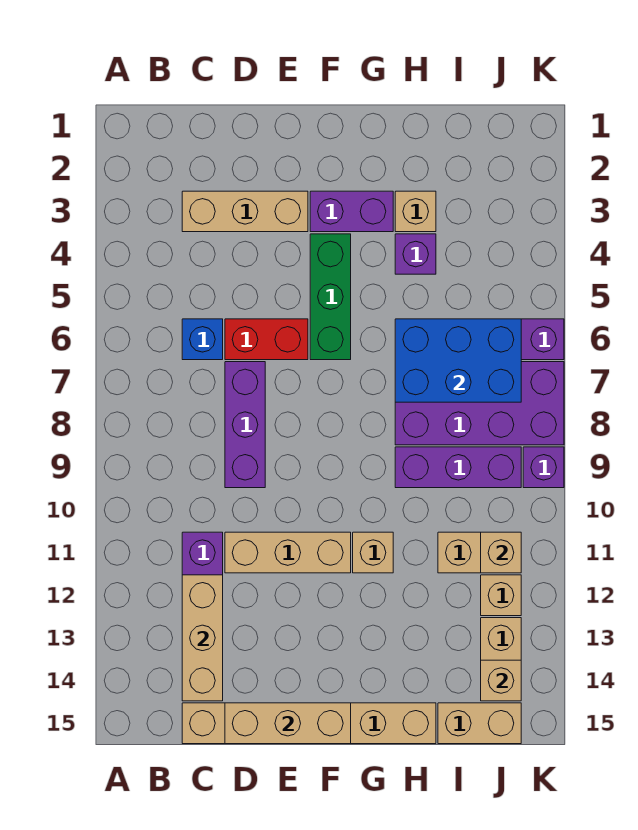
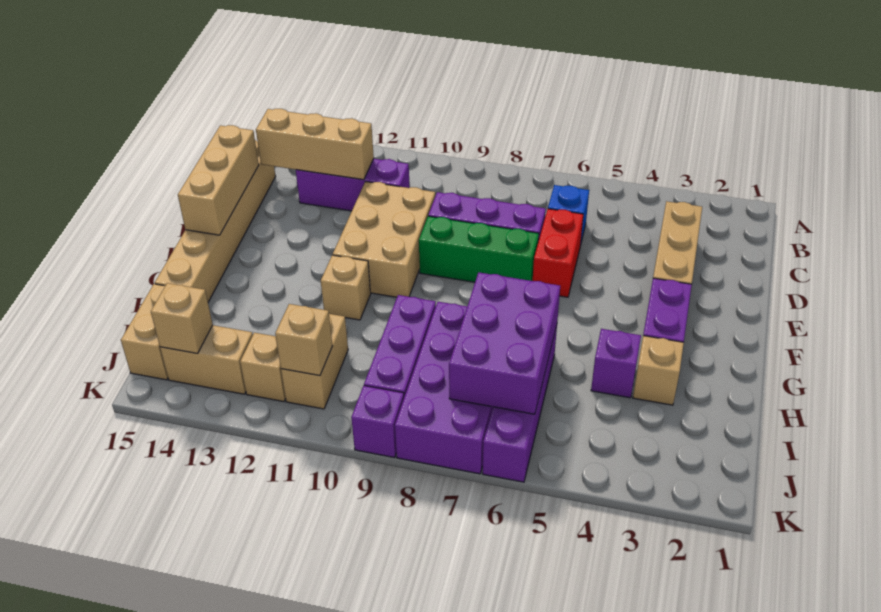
tan brick D11:F11 level 1 -> tan brick D10:F11 level 1
green brick F4:F6 level 1 -> green brick E7:E9 level 1
blue brick H6:J7 level 2 -> purple brick H6:J7 level 2

